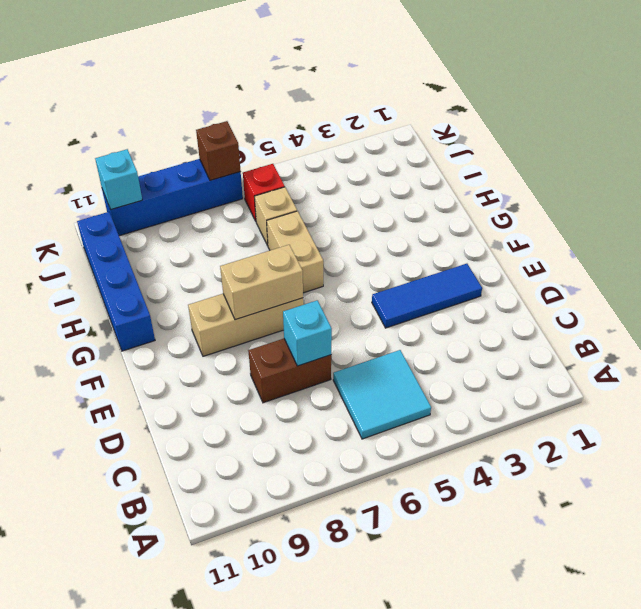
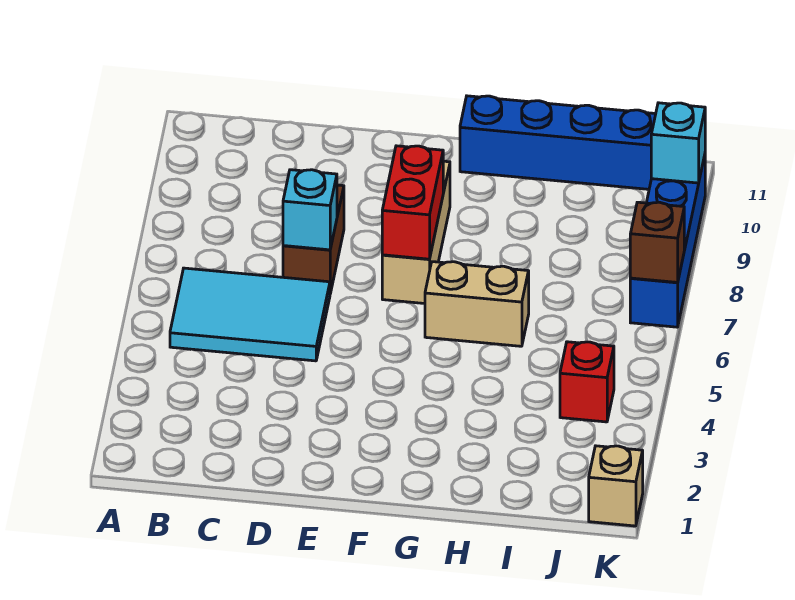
cyan tile B5:C6 level 1 -> cyan tile B5:D6 level 1
blue tile E2:E4 level 1 -> none
tan brick F7:F8 level 2 -> red brick F7:F8 level 2
tan brick I6 level 1 -> tan brick K1 level 1
red brick J6 level 1 -> red brick J4 level 1

